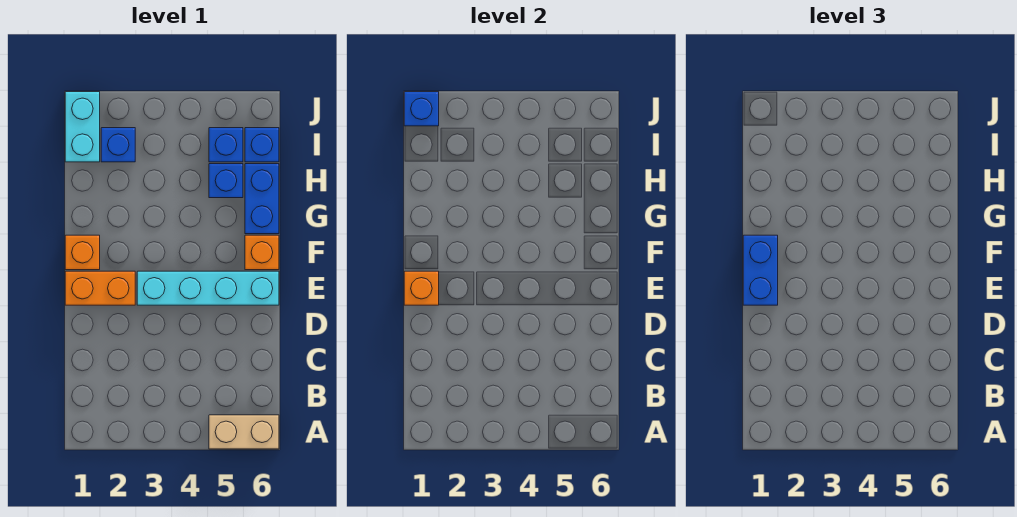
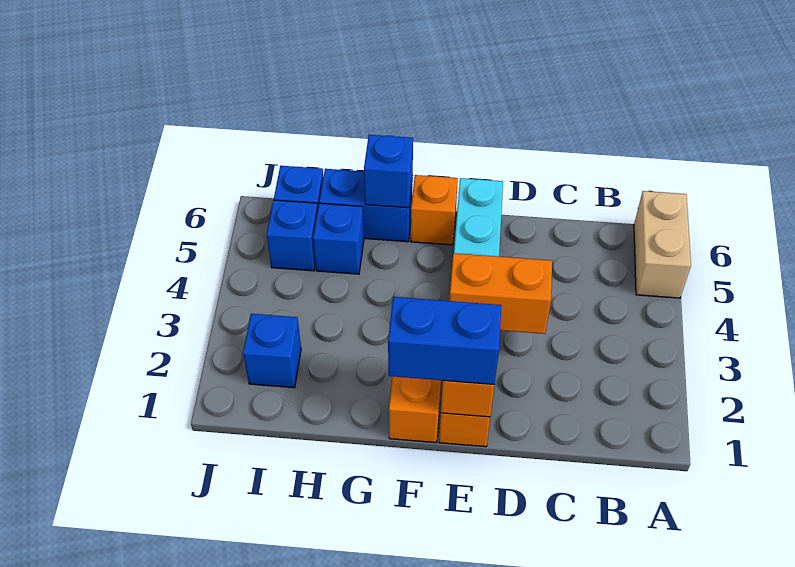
none -> orange brick D3:E3 level 2
cyan brick I1:J1 level 1 -> none
blue brick J1 level 2 -> blue brick G6 level 2

